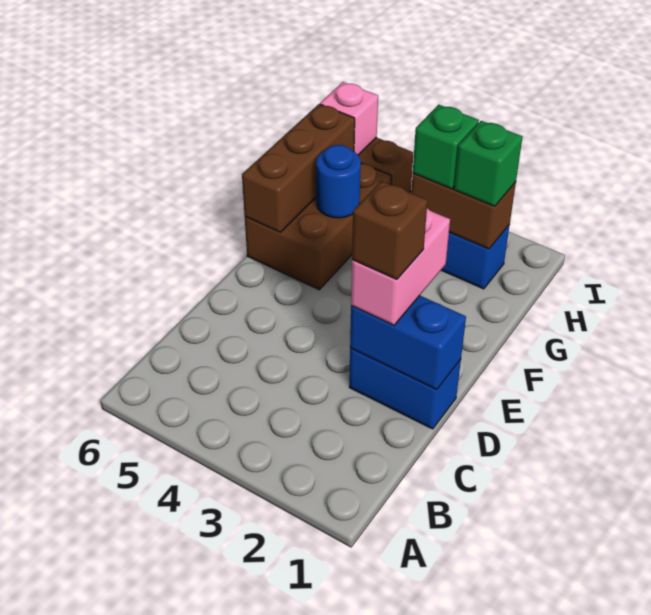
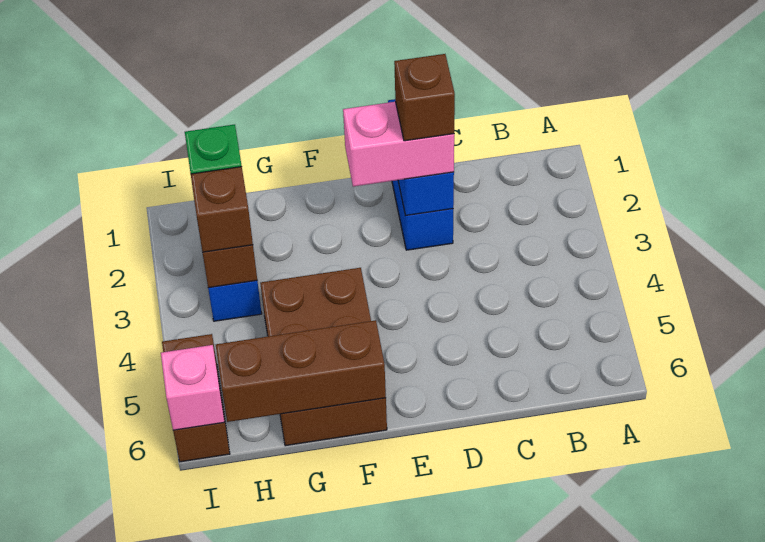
brown brick F5:H6 level 1 -> brown brick F4:G6 level 1
blue round brick G5 level 2 -> none
green brick H3 level 3 -> brown brick H3 level 3

